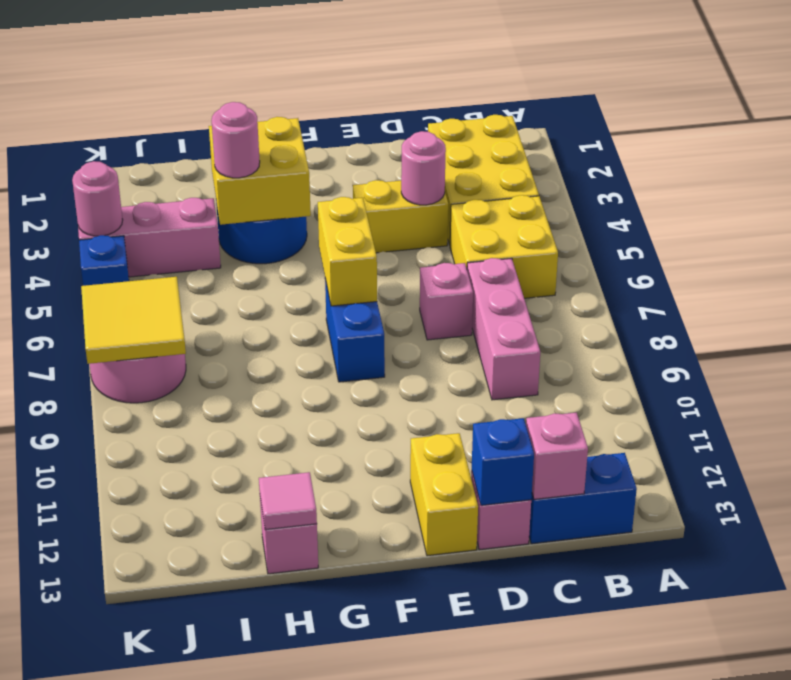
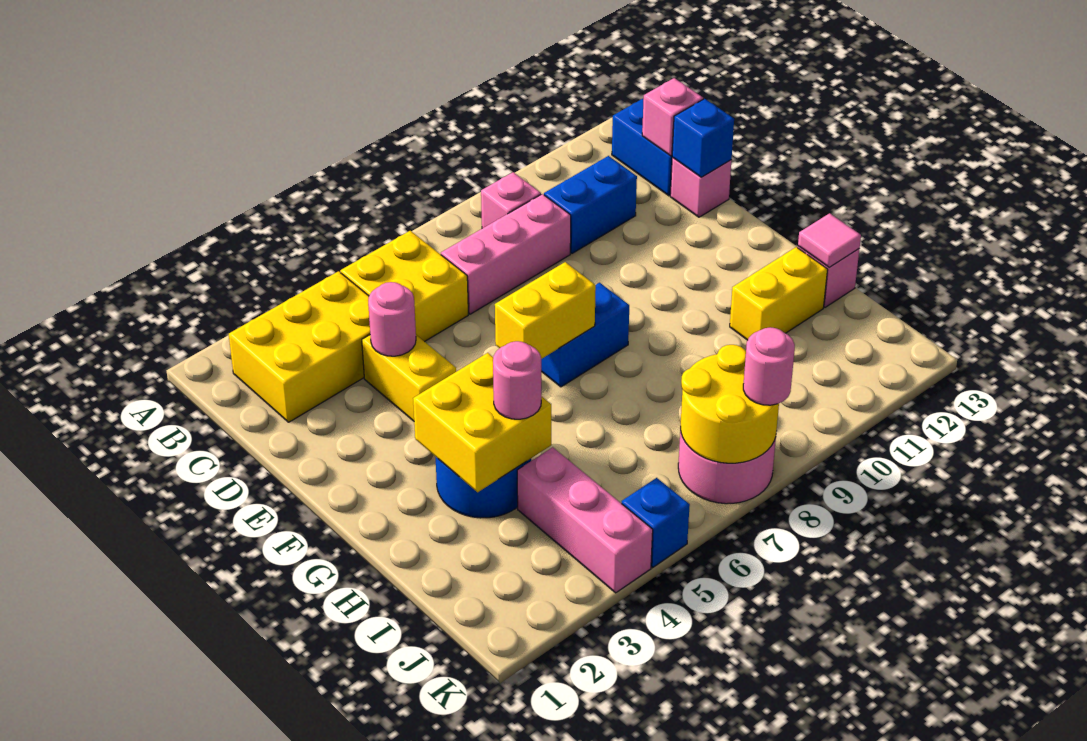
none -> blue brick C10:C11 level 1
pink brick D7 level 1 -> pink brick B9 level 1
yellow brick E12:E13 level 1 -> yellow brick H11:H12 level 1
yellow tile J7:K8 level 2 -> yellow round brick J7:K8 level 2
pink round brick K4 level 2 -> pink round brick K8 level 3

